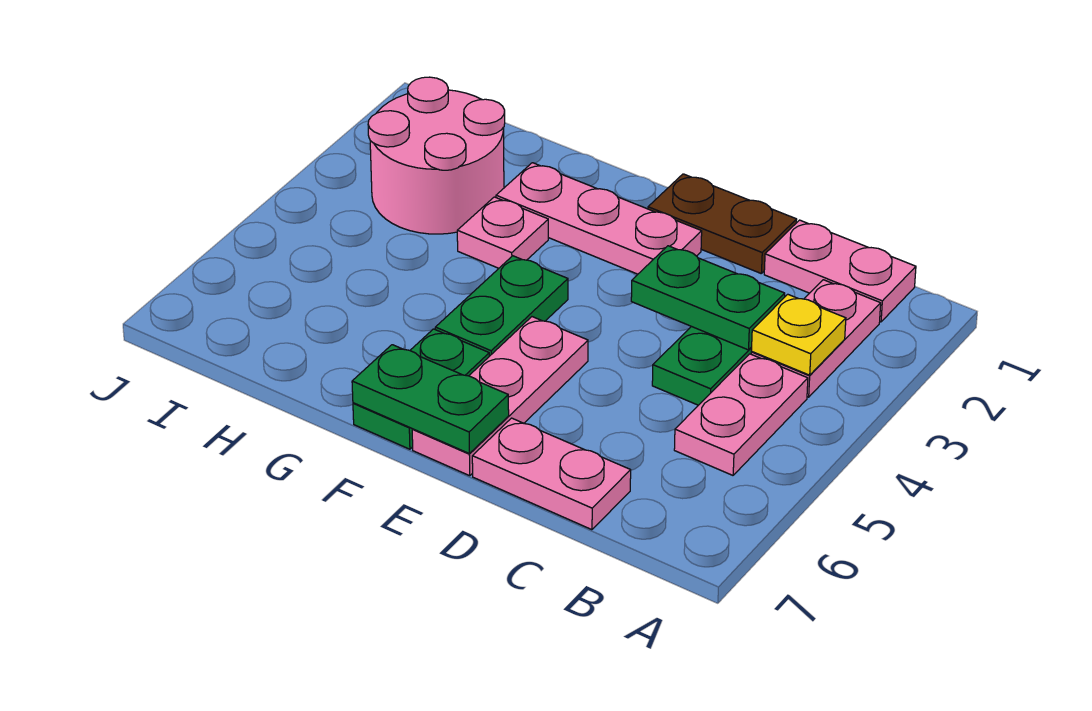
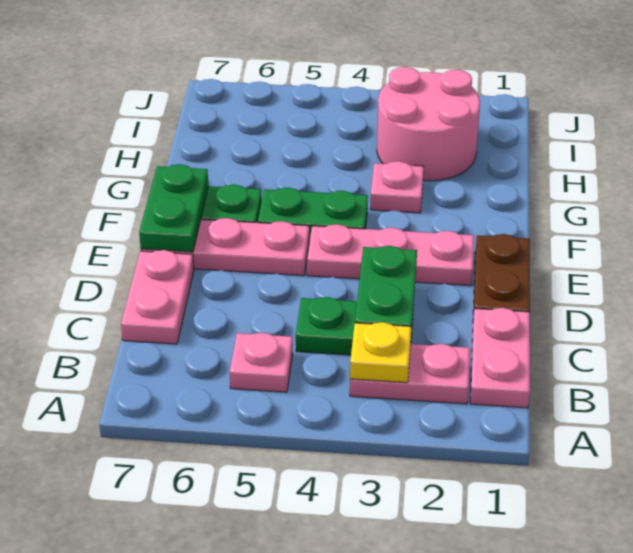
pink plate B4:B5 level 1 -> pink plate B5 level 1
pink plate E2:G2 level 1 -> pink plate E2:E4 level 1

